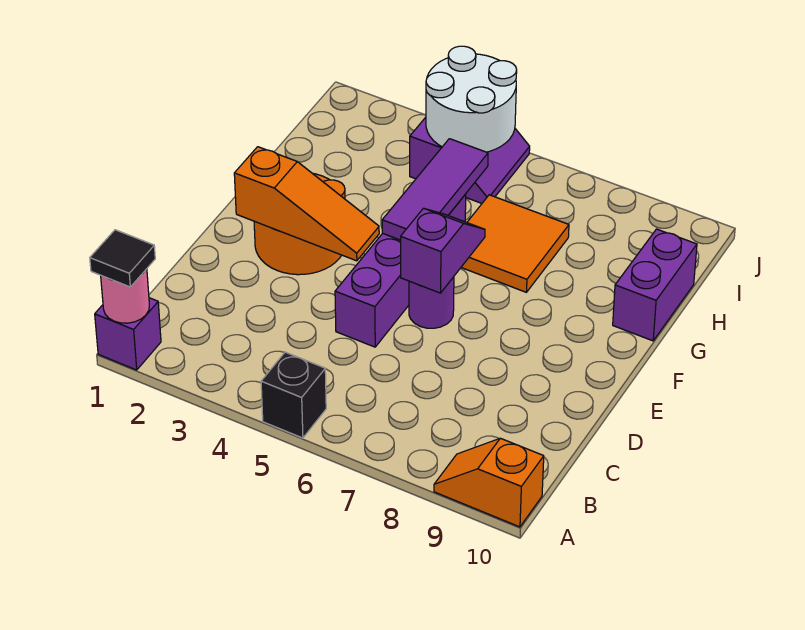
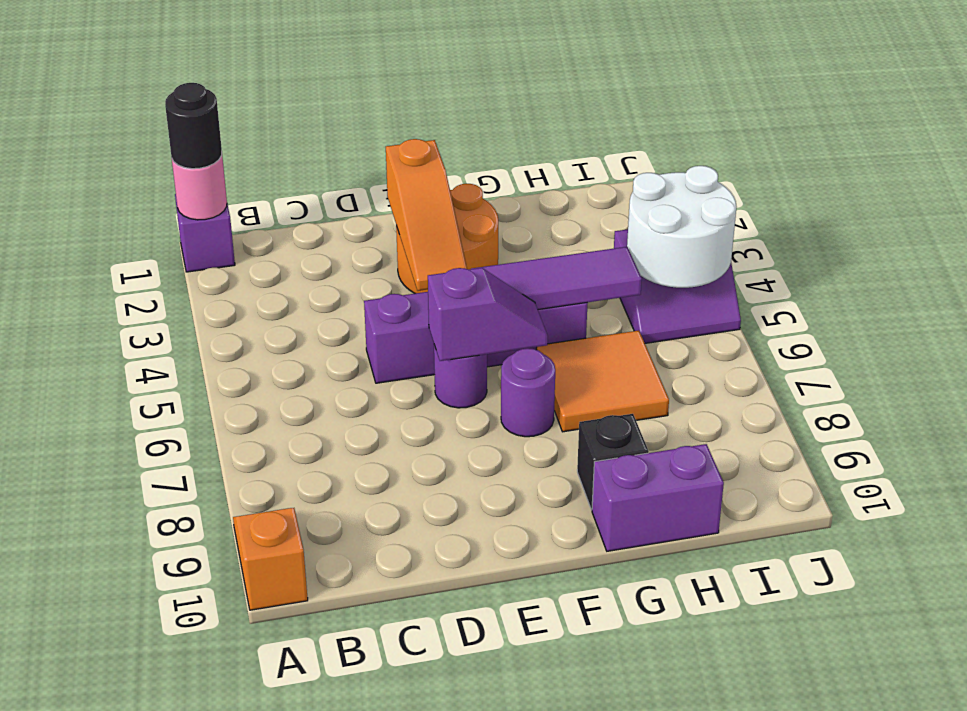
black tile A1 level 3 -> black round brick A1 level 3
black brick A5 level 1 -> black brick G9 level 1
none -> purple round brick F7 level 1

